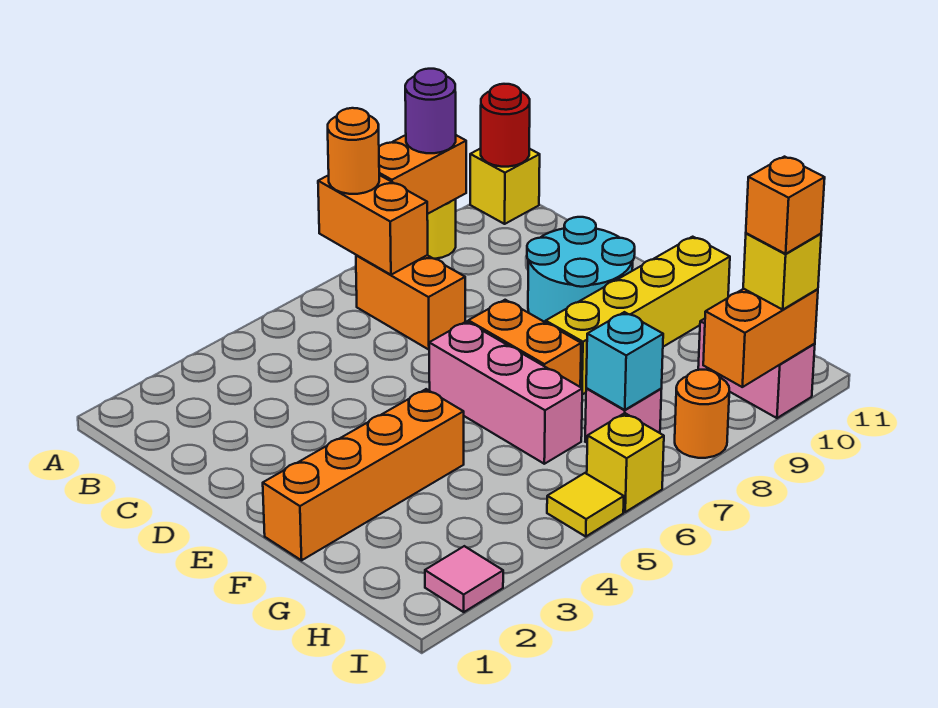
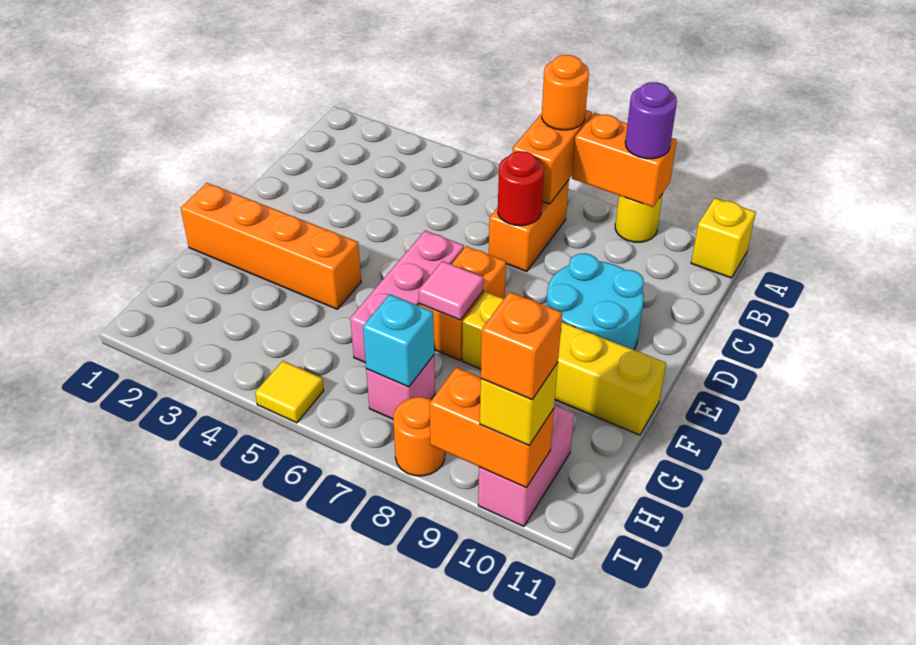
red round brick A11 level 2 -> red round brick C7 level 2
pink tile I2 level 1 -> pink tile F7 level 2
yellow brick I6 level 1 -> none

